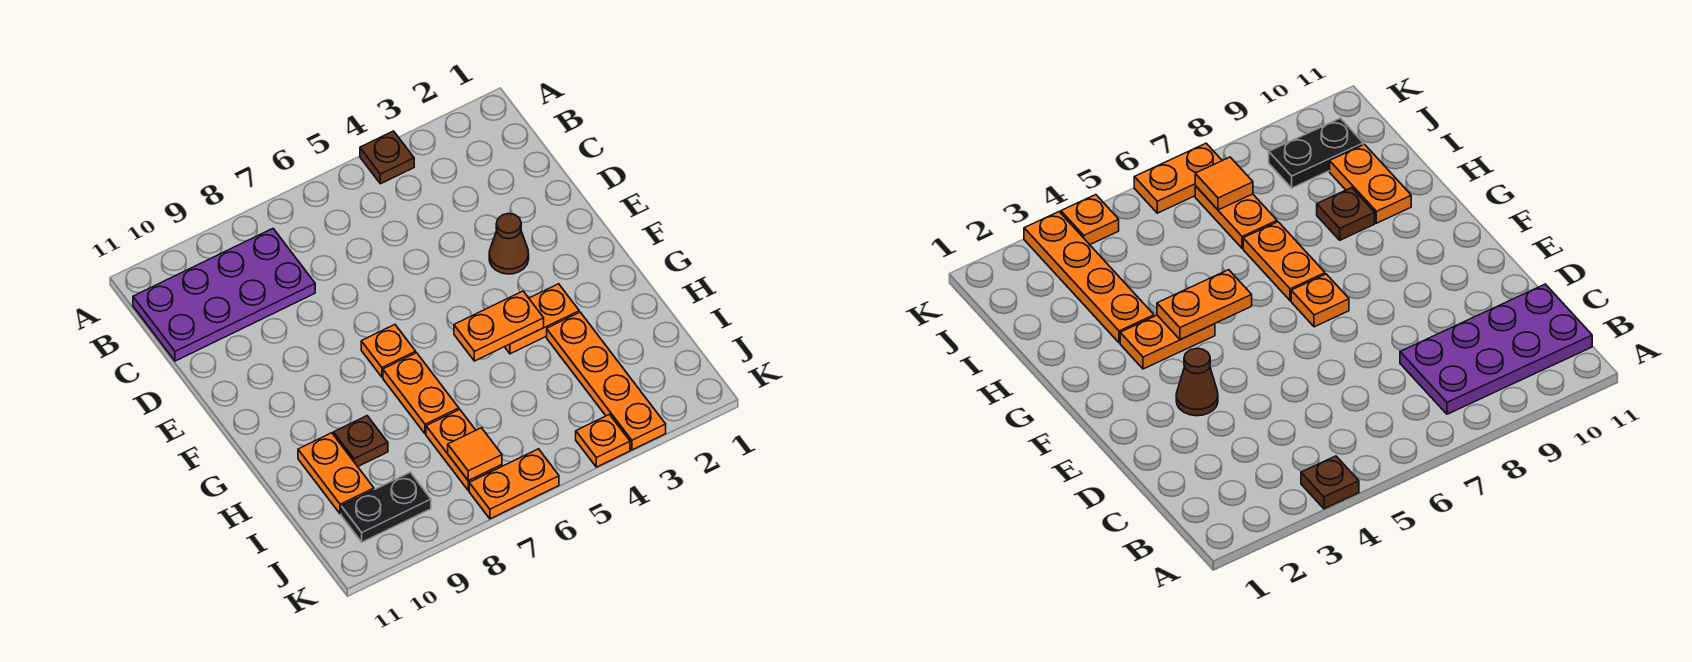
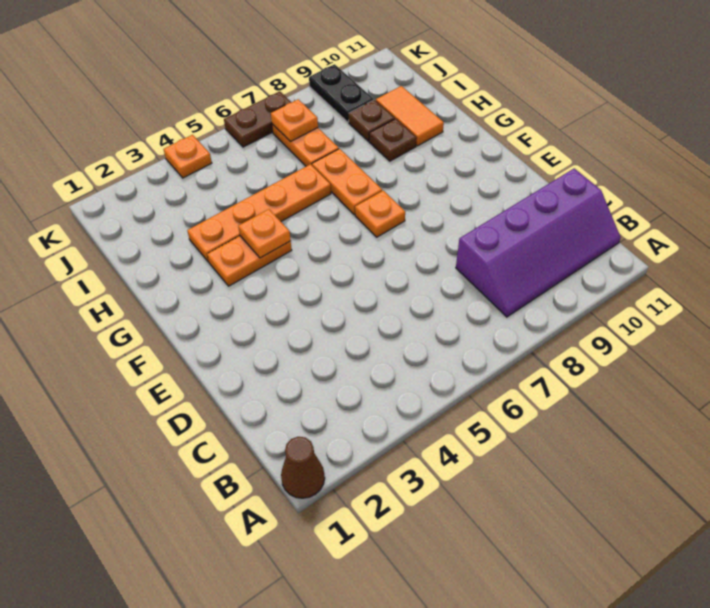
brown plate A4 level 1 -> brown plate I9 level 1
purple plate B8:C11 level 1 -> purple slope B8:C11 level 1 top C
brown cone E3 level 1 -> brown cone A1 level 1
orange plate G4:G5 level 2 -> orange plate G4 level 2
orange plate H3:K3 level 1 -> orange plate H3:H6 level 1
orange plate H10:I10 level 1 -> orange tile H10:I10 level 1
orange tile J7 level 2 -> orange plate J7 level 2
black plate J9:J10 level 1 -> black plate J9:K9 level 1
orange plate K6:K7 level 1 -> brown plate K6:K7 level 1

